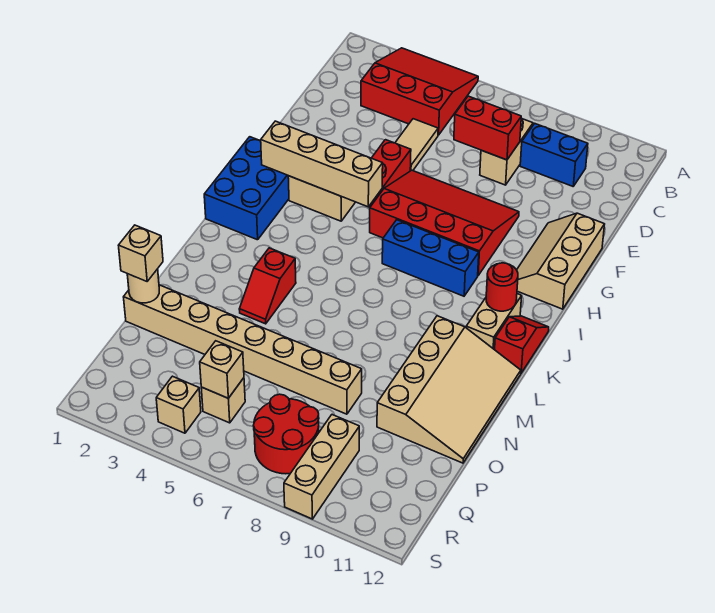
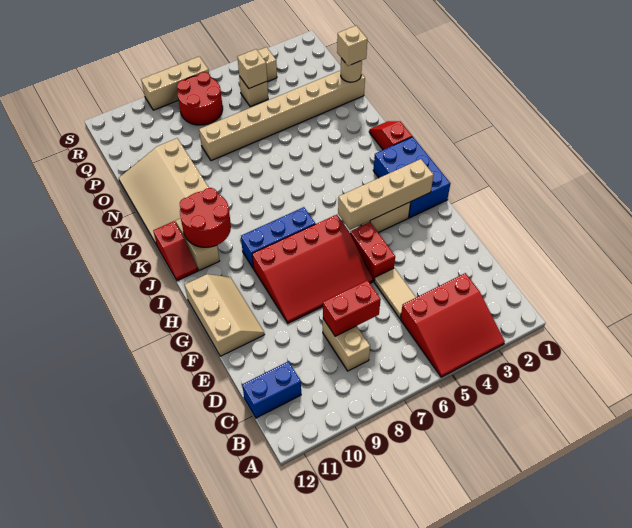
blue brick C9:C10 level 1 -> blue brick C11:C12 level 1
red round brick J11 level 2 -> red round brick J10:K11 level 2
red slope L4:M4 level 1 top L -> red slope K1:L1 level 1 top K
tan brick Q9:S9 level 1 -> tan brick S7:S9 level 1

